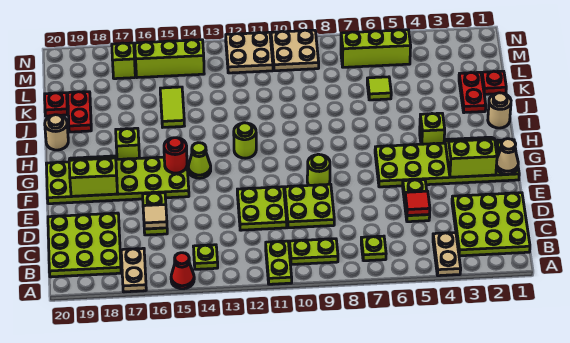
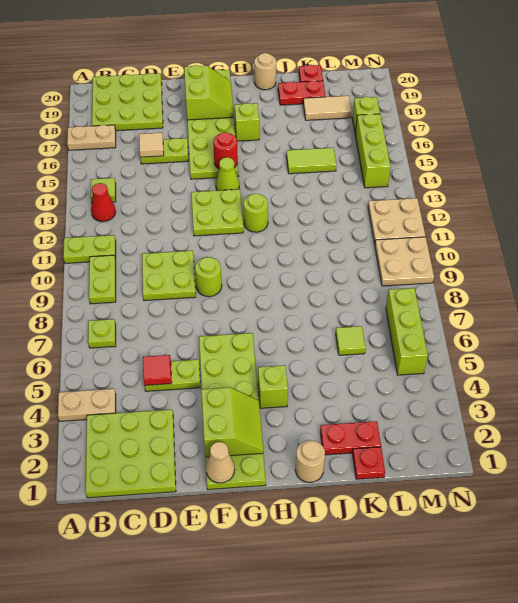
red cone A15 level 1 -> red cone B13 level 1
lime plate B14 level 1 -> lime tile B14 level 1
lime plate D11:E12 level 1 -> lime plate F12:G13 level 1
none -> tan tile K18:L18 level 1

